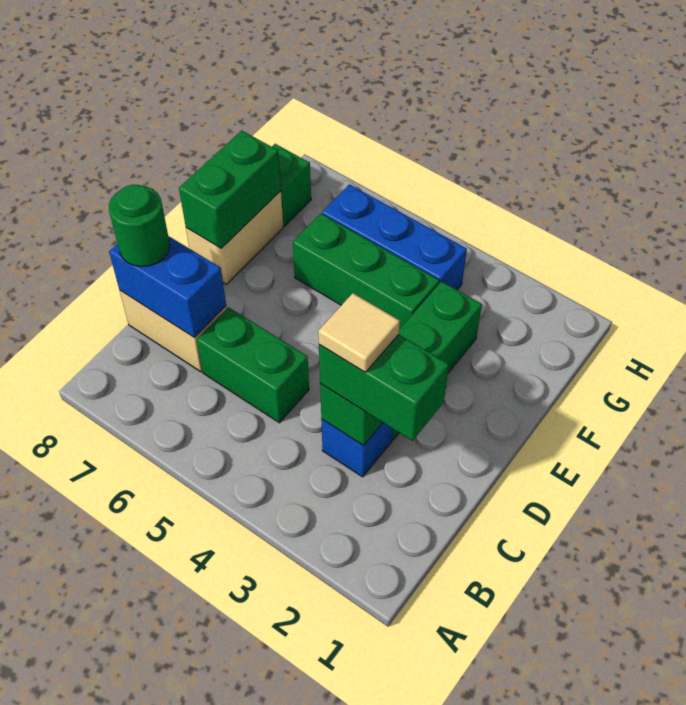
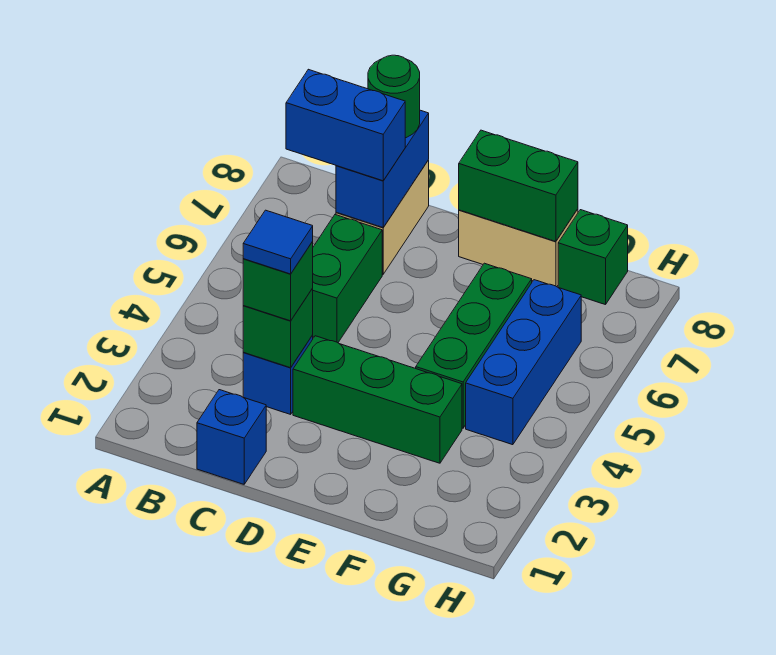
none -> blue brick B7:C7 level 3
none -> blue brick C1 level 1
green brick C2:C3 level 3 -> green brick C3 level 3
tan tile C3 level 4 -> blue tile C3 level 4

